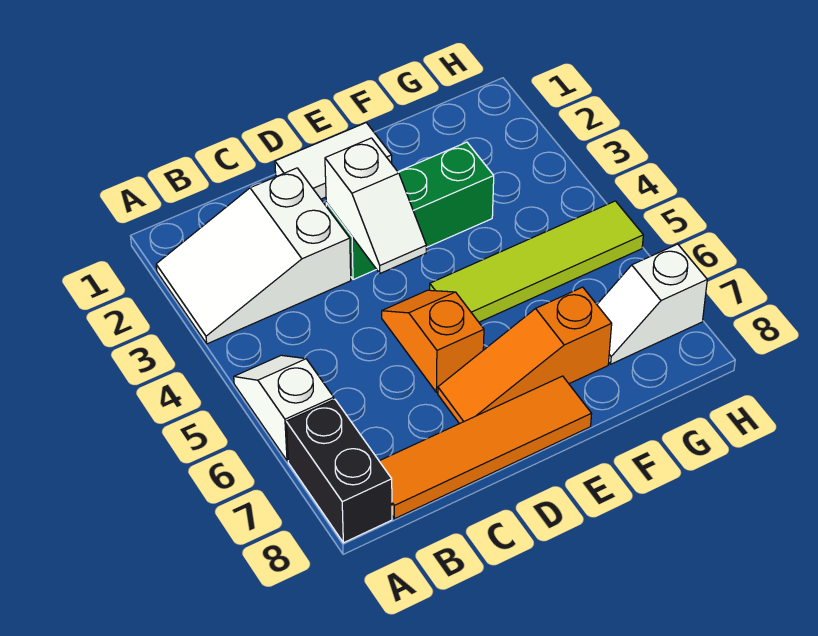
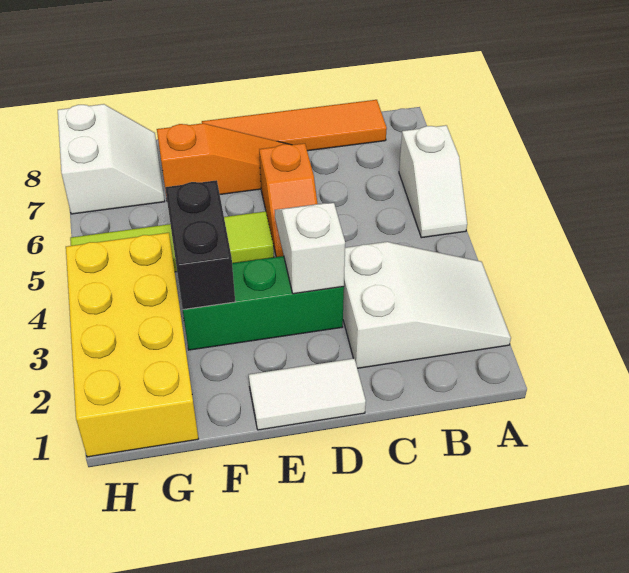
black brick A7:A8 level 1 -> black brick F3:F4 level 2
none -> yellow brick G1:H4 level 1
white slope G7:H7 level 1 top H -> white slope G7:H8 level 1 top H

